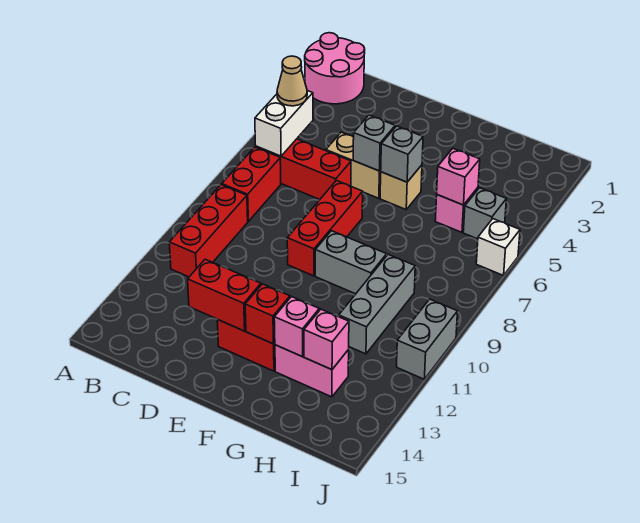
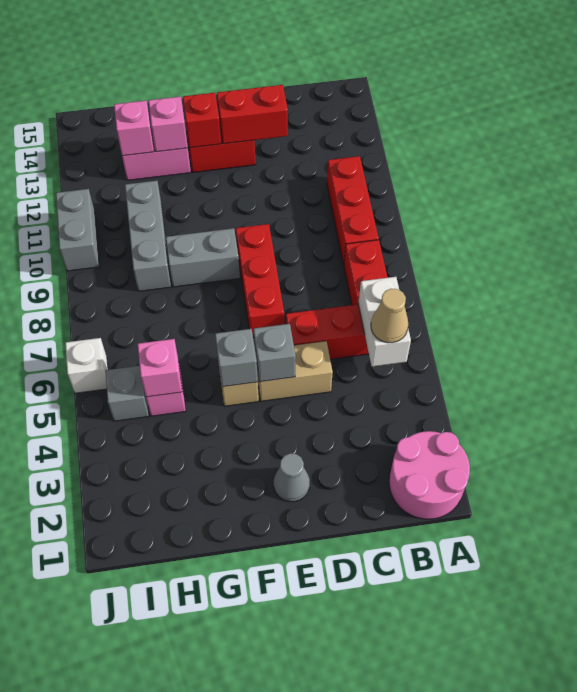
none -> grey cone E2 level 1

